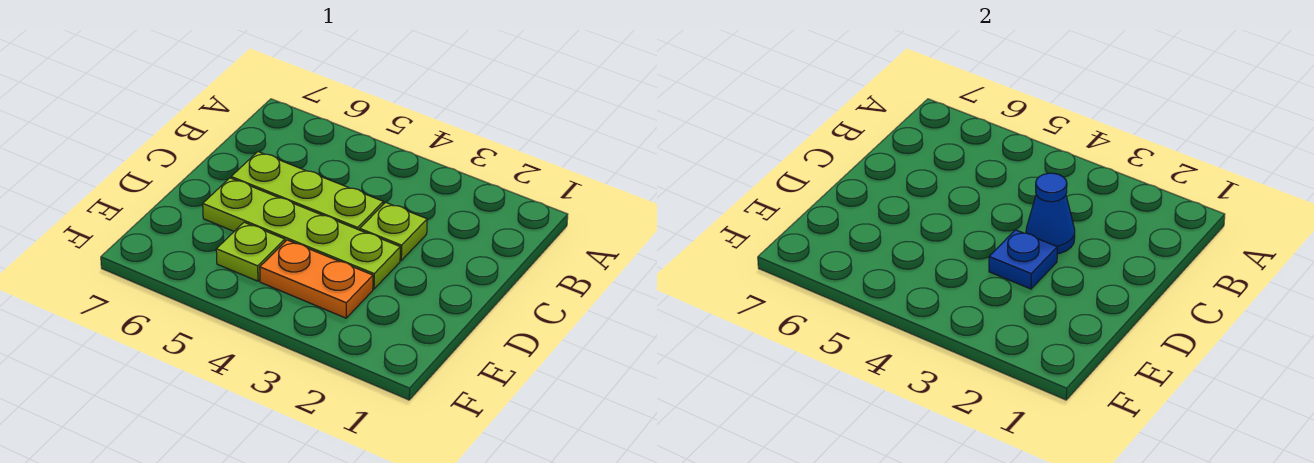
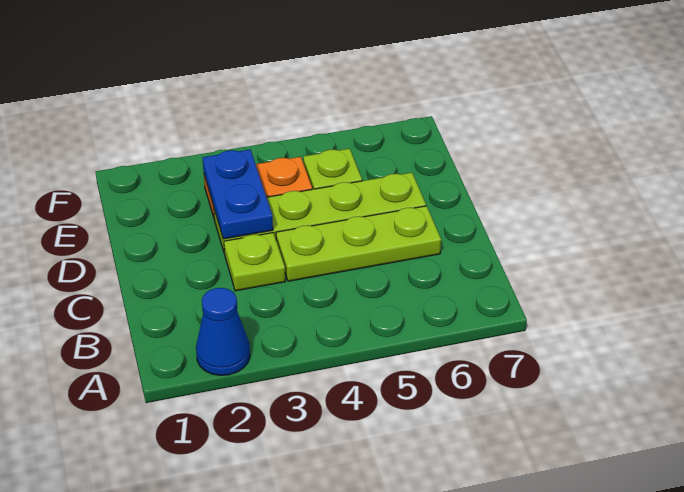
blue cone C3 level 2 -> blue cone A2 level 1
blue plate D3 level 2 -> blue plate D3:E3 level 2

